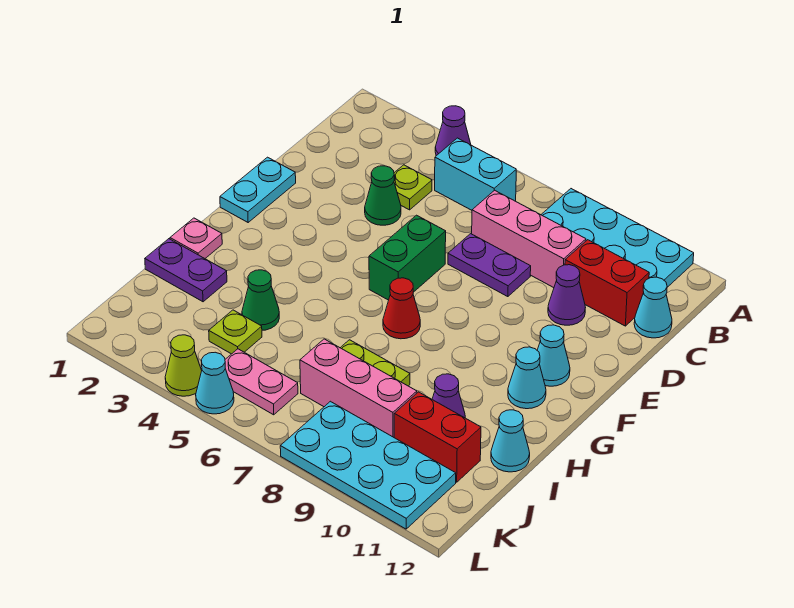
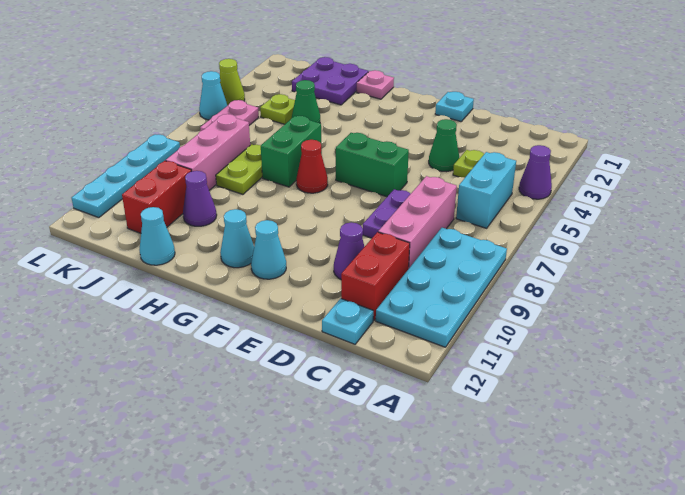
cyan cone C12 level 1 -> cyan plate C12 level 1
cyan plate E1:F1 level 1 -> cyan plate E1 level 1
none -> green brick H6:H7 level 1
purple plate I1:I2 level 1 -> purple plate I1:J2 level 1
cyan plate K8:L11 level 1 -> cyan plate L8:L11 level 1

